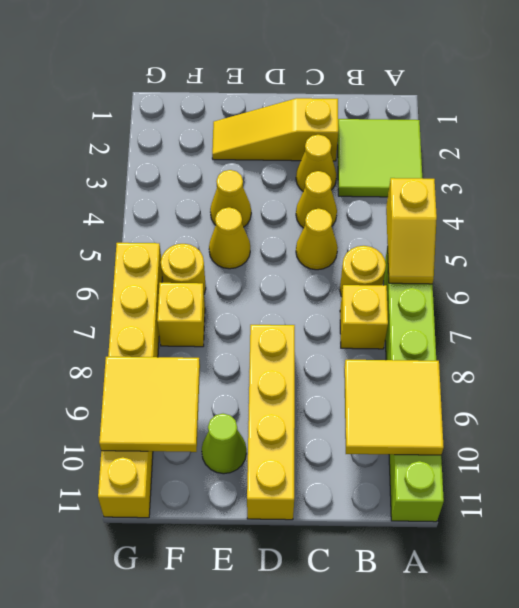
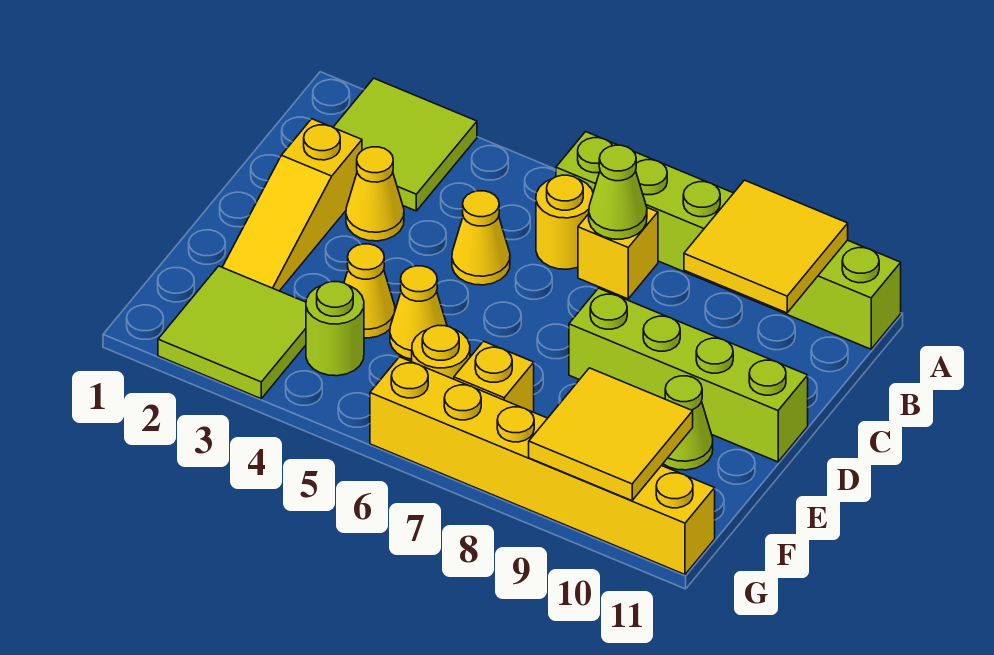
yellow slope A5:A6 level 2 top 5 -> none
none -> lime cone B7 level 2
yellow cone C4 level 1 -> none
yellow brick D8:D11 level 1 -> lime brick D8:D11 level 1
none -> lime tile F2:G3 level 1
none -> lime round brick F4 level 1

